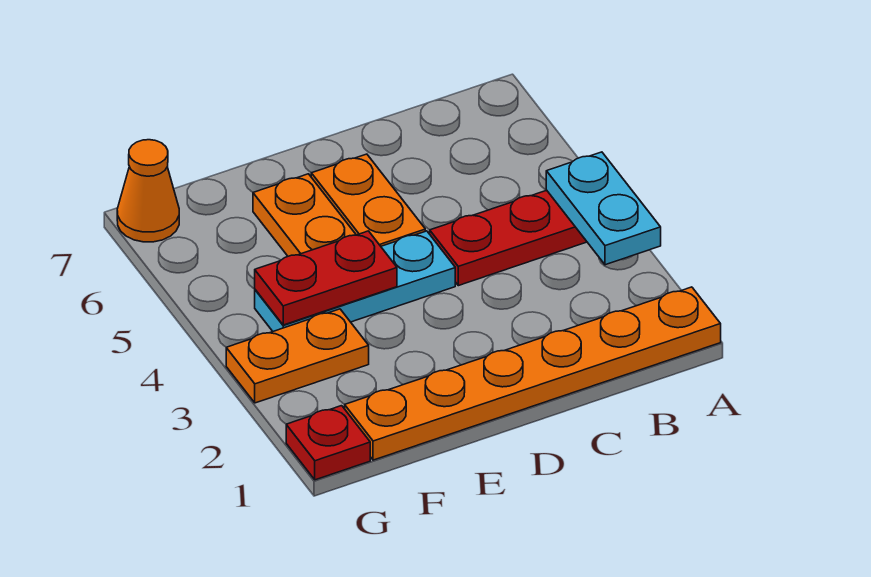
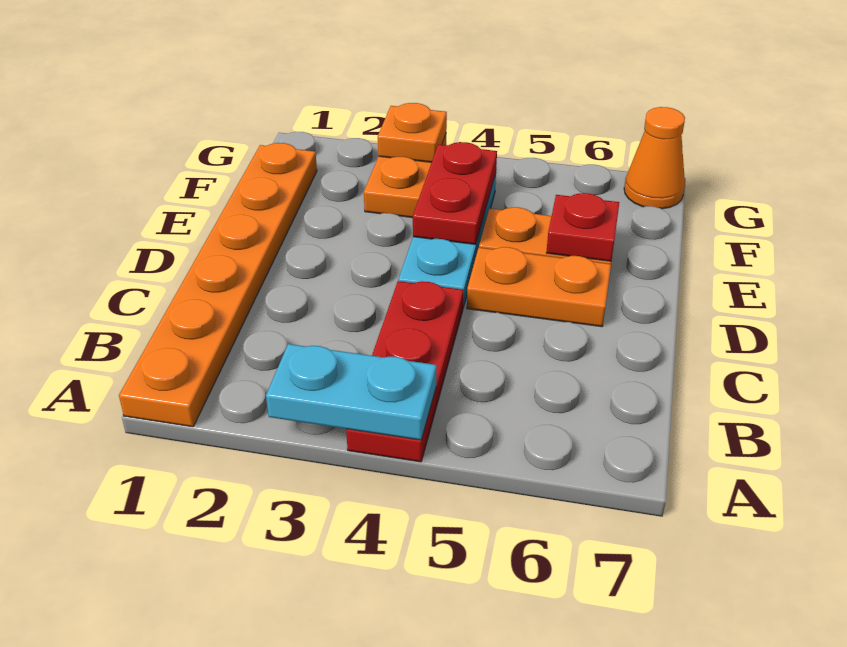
red plate G1 level 1 -> red plate E6 level 2
none -> orange plate G3 level 2

